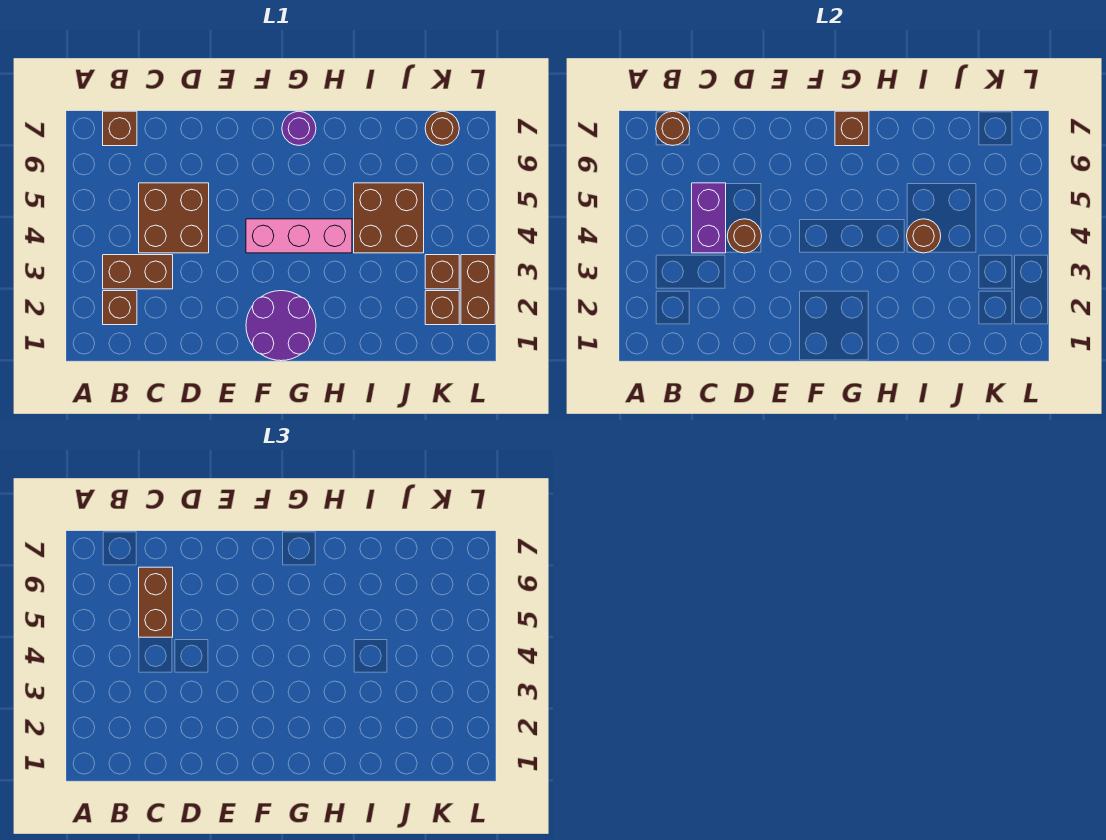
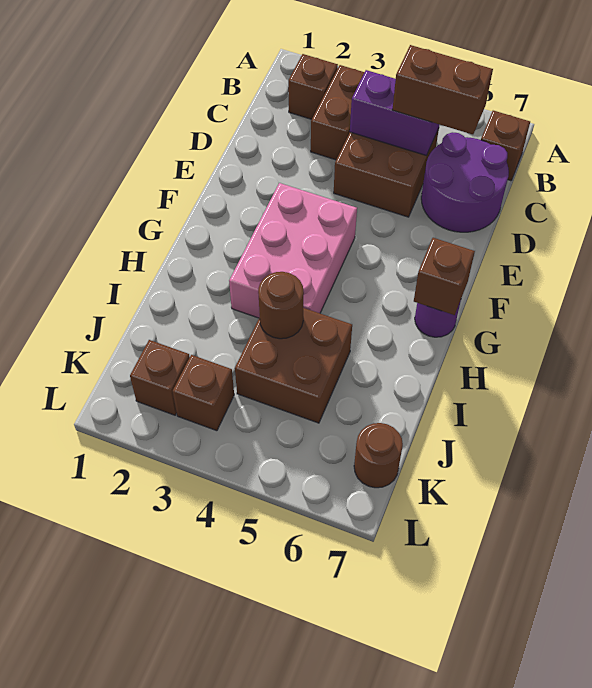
brown round brick B7 level 2 -> none
brown round brick D4 level 2 -> none
purple round brick F1:G2 level 1 -> purple round brick C6:D7 level 1
pink brick F4:H4 level 1 -> pink brick F3:H4 level 1
brown brick L2:L3 level 1 -> none

